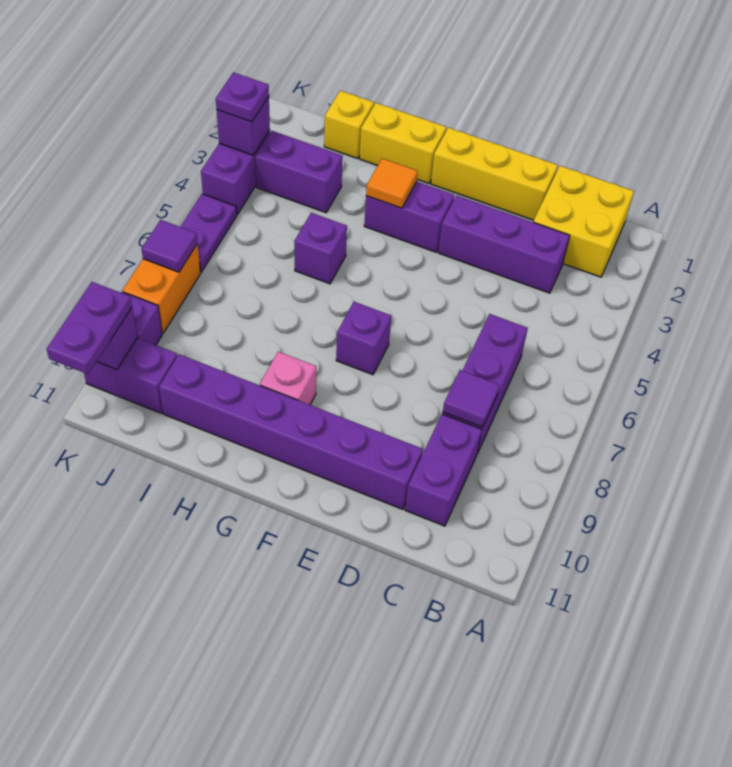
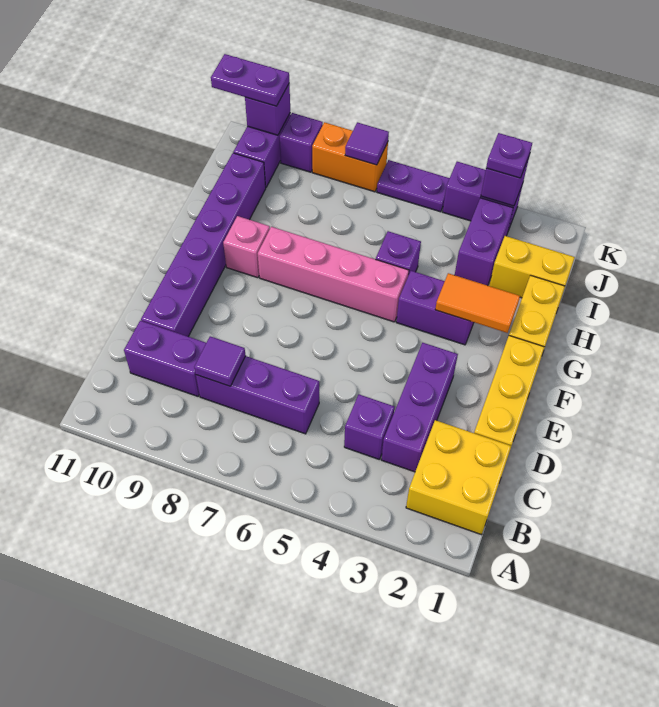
purple brick F3:G3 level 1 -> purple brick G3:G4 level 1
purple brick F7 level 1 -> purple brick C4 level 1
orange tile G3 level 2 -> orange tile G2:G3 level 2
none -> pink brick G5:G8 level 1
yellow brick I1 level 1 -> yellow brick I1:I2 level 1

